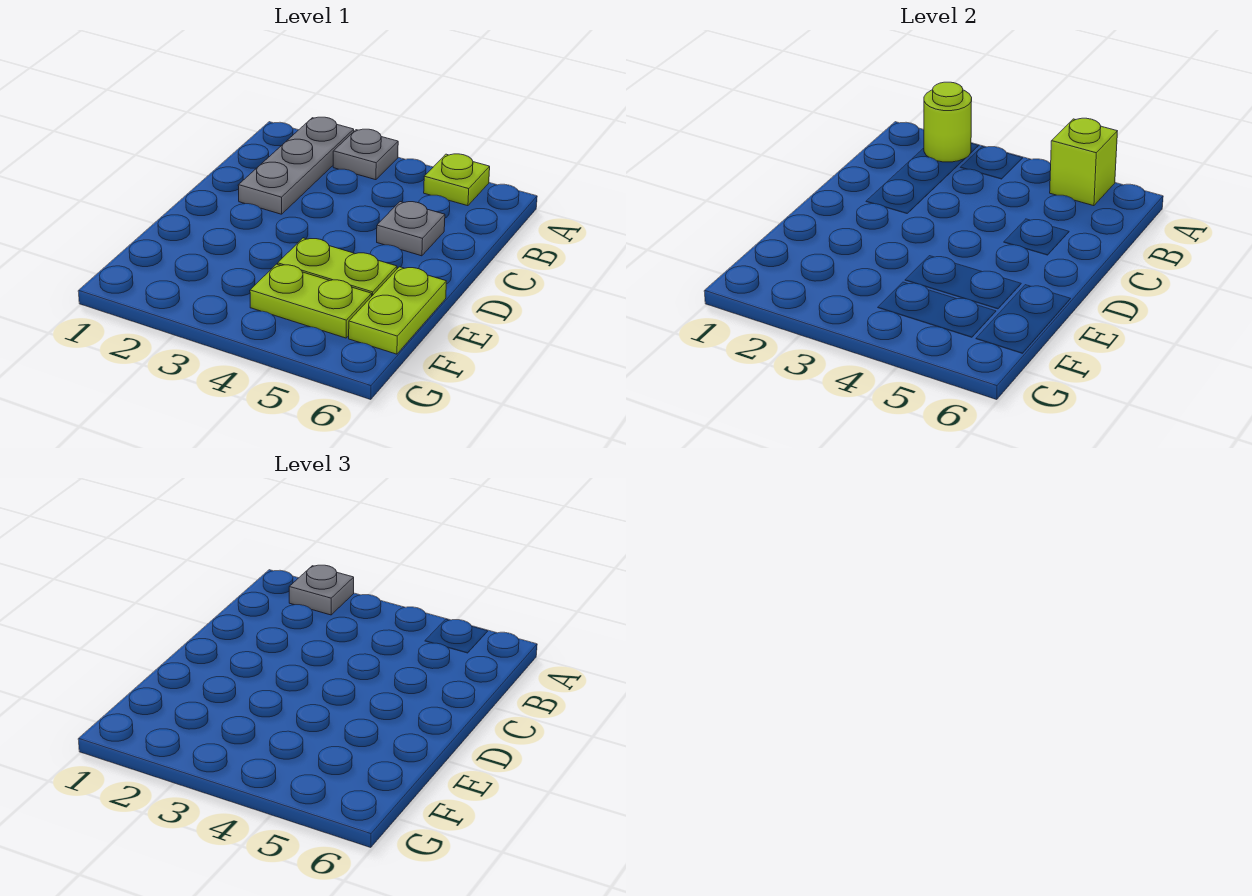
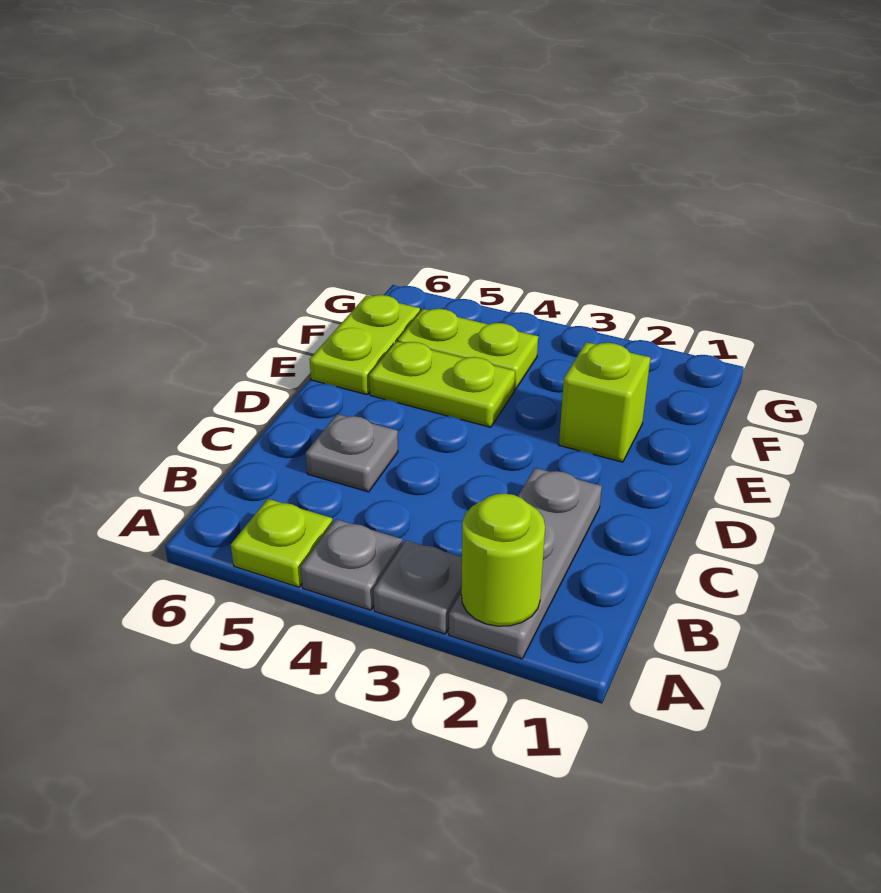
grey plate A2 level 3 -> grey plate A4 level 1
lime brick A5 level 2 -> lime brick E2 level 1

